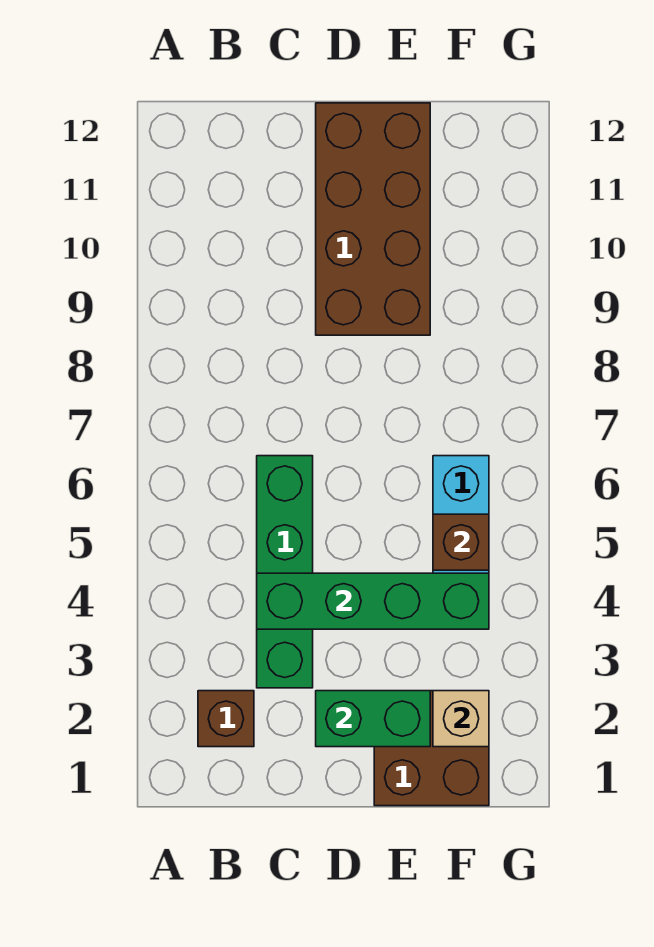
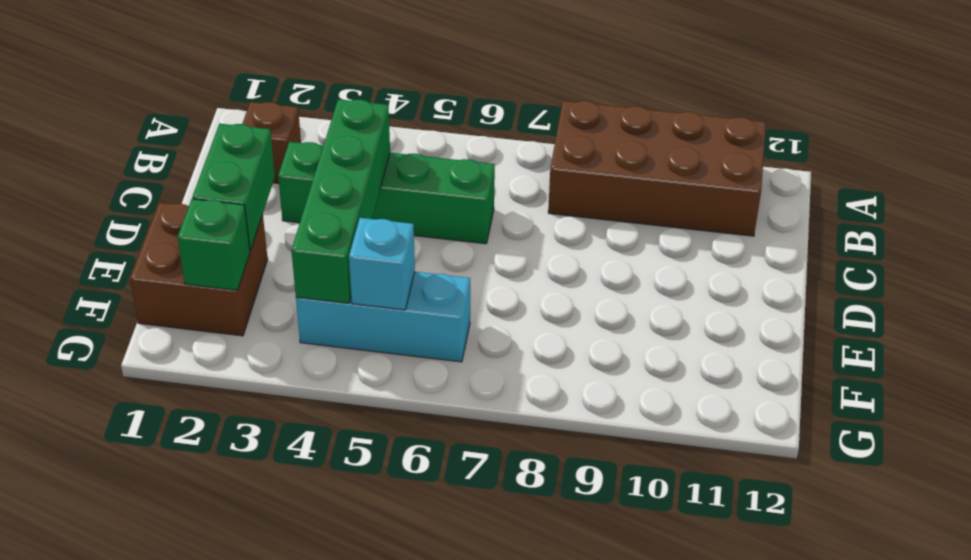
brown brick D9:E12 level 1 -> brown brick A8:B11 level 1
tan brick F2 level 2 -> green brick F2 level 2
brown brick F5 level 2 -> cyan brick F5 level 2

